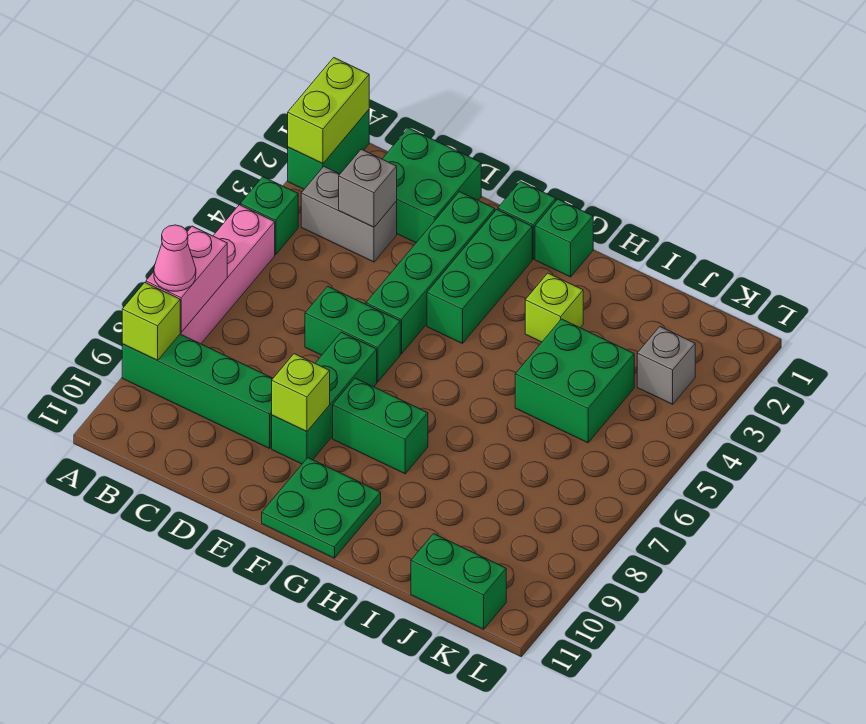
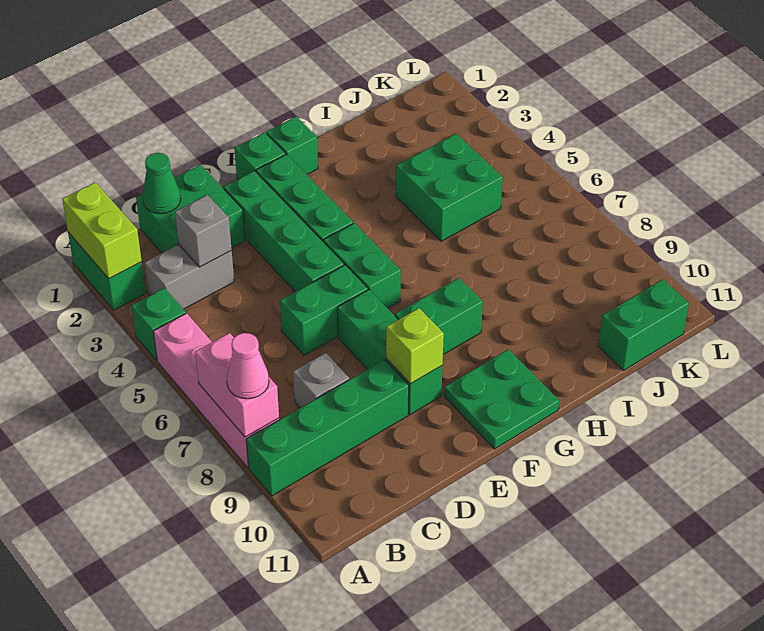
lime brick A9 level 2 -> none
none -> green cone C1 level 2
none -> green brick F5:F6 level 1
lime brick H3 level 1 -> none
grey brick K3 level 1 -> grey brick C8 level 1

